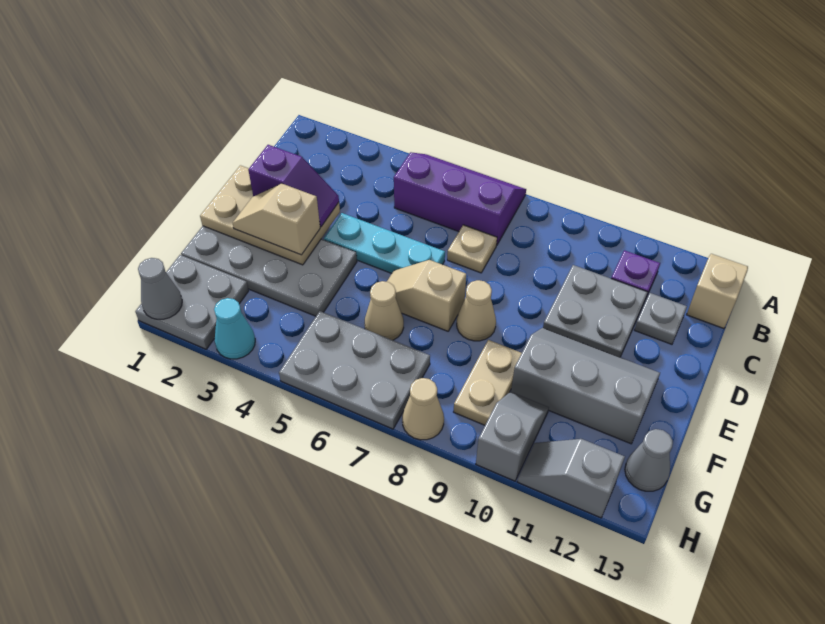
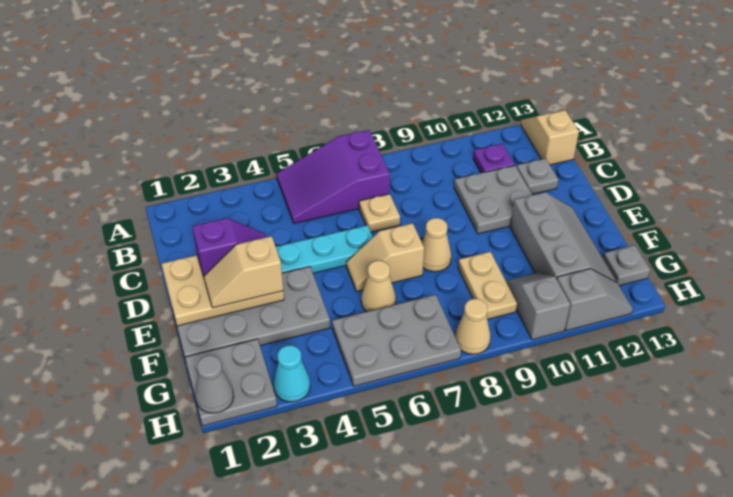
purple slope A5:B7 level 1 top B -> purple slope A5:B7 level 1 top 7
grey slope E10:F12 level 1 top F -> grey slope E11:G12 level 1 top 11
grey cone G13 level 1 -> grey plate G13 level 1
grey slope H11:H12 level 1 top 12 -> grey slope H11:H12 level 1 top 11

